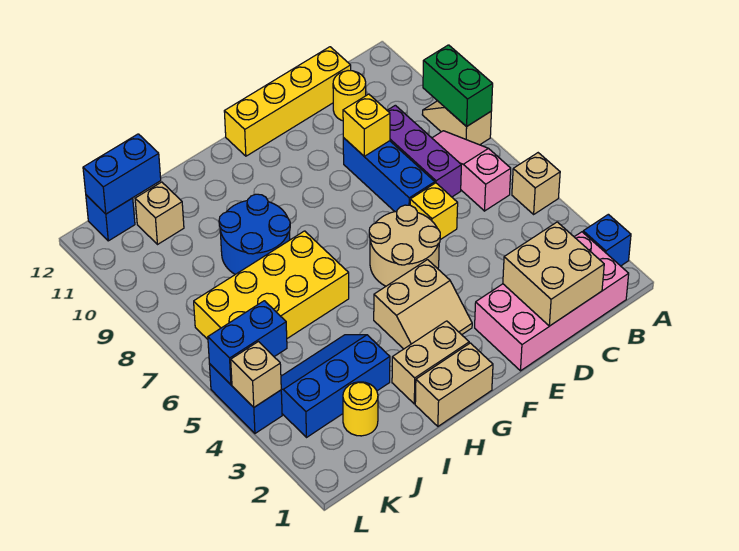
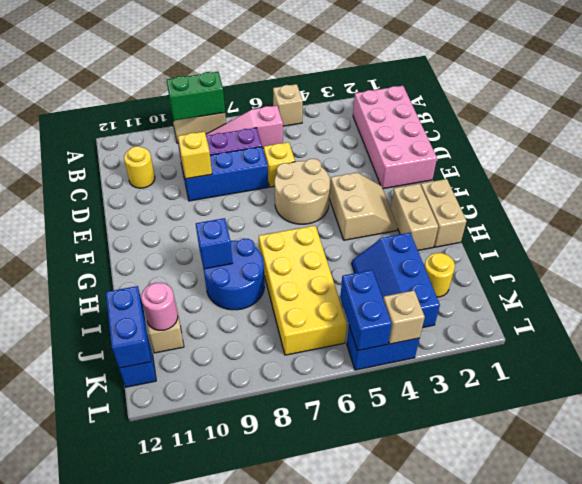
blue brick A2 level 1 -> blue brick H9 level 2
tan brick C1:D2 level 2 -> none
yellow brick C12:F12 level 1 -> none
none -> pink round brick J11 level 2

